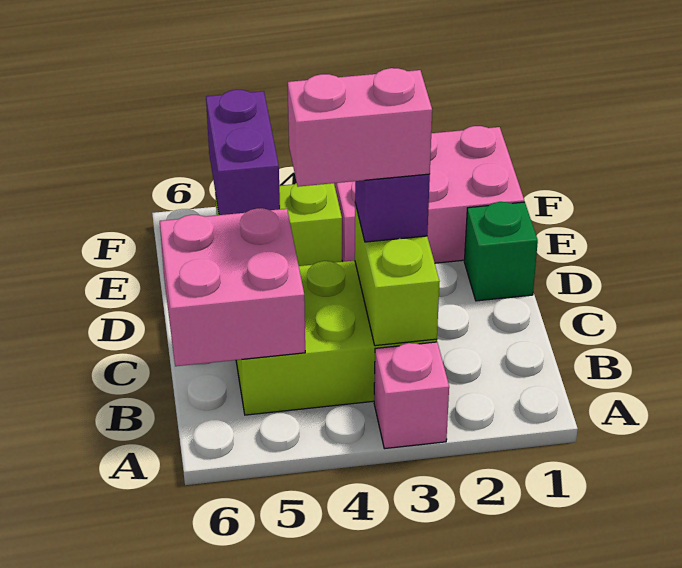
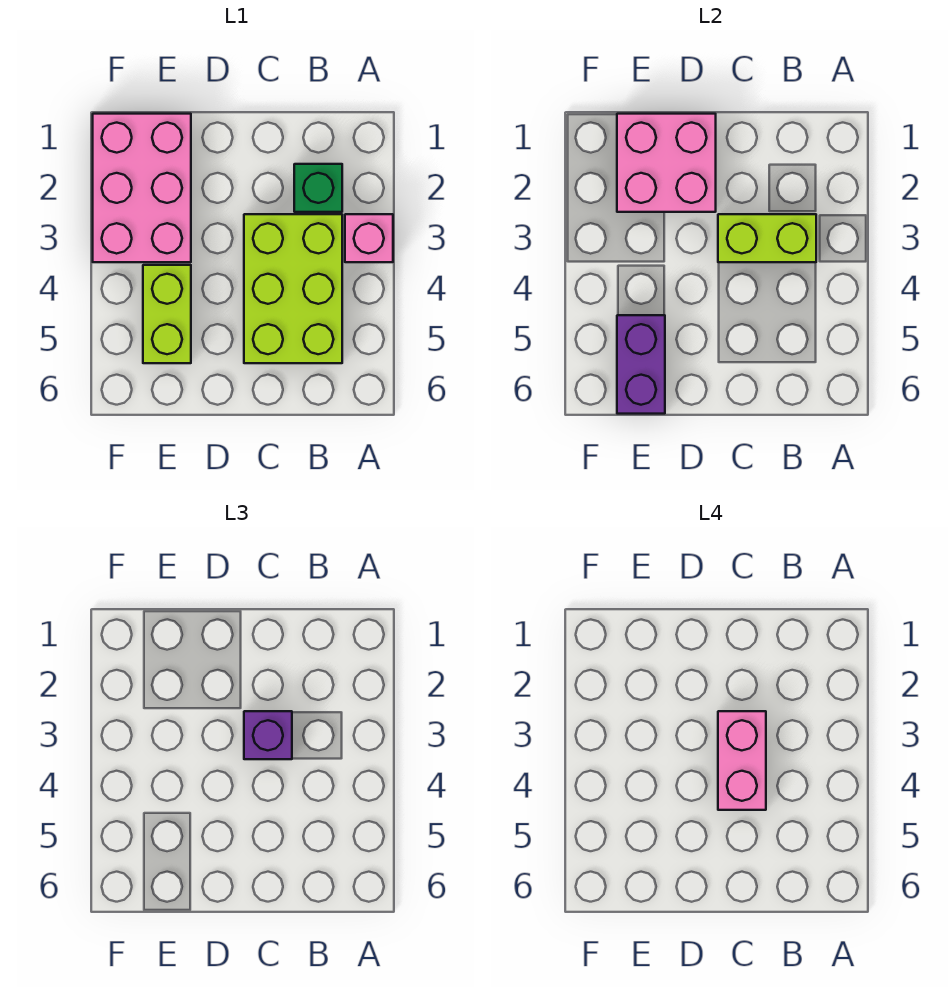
pink brick B5:C6 level 2 -> pink brick D1:E2 level 2
green brick D1 level 1 -> green brick B2 level 1
purple brick E5:F5 level 2 -> purple brick E5:E6 level 2

